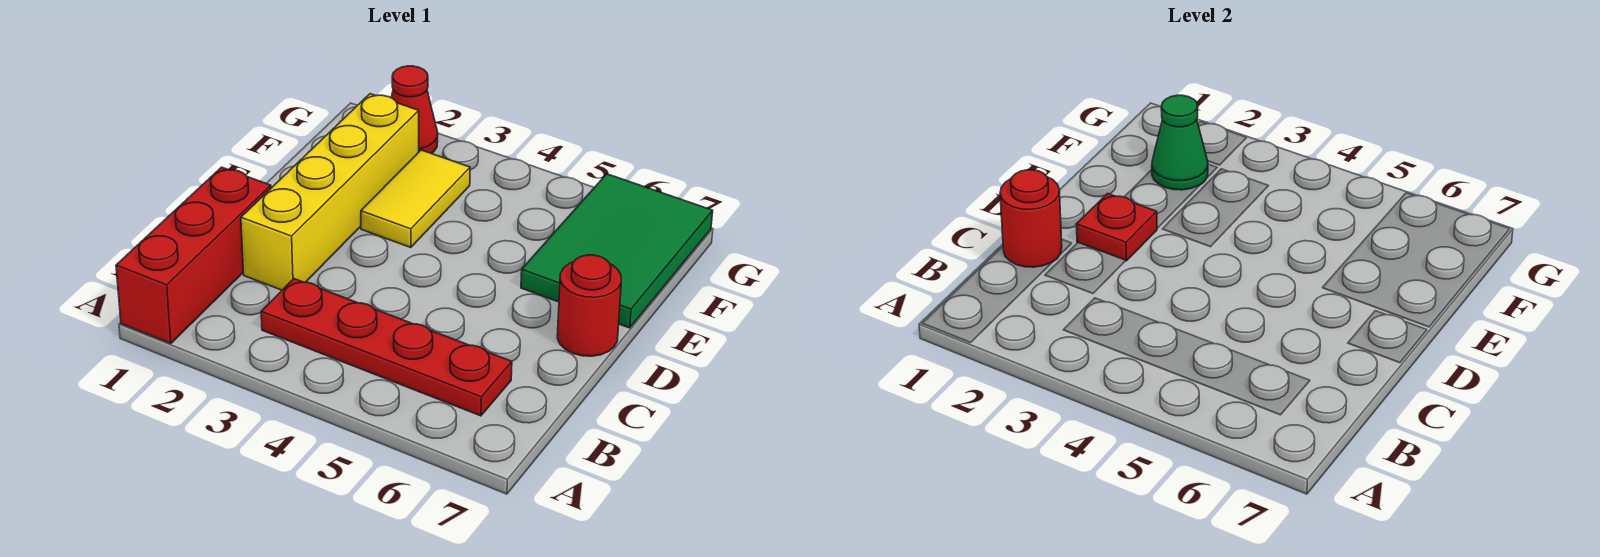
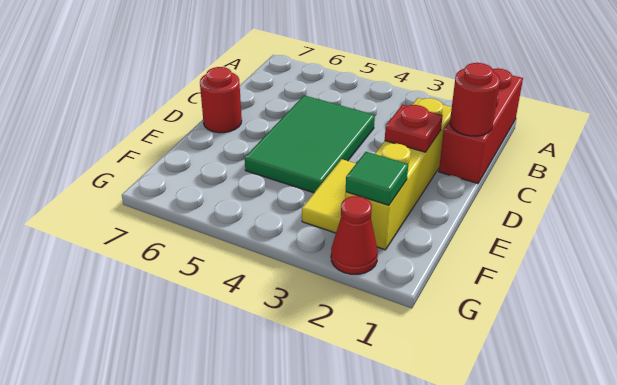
red plate B3:B6 level 1 -> none
green tile E6:G7 level 1 -> green tile C4:E5 level 1
green cone F2 level 2 -> green tile F2 level 2

